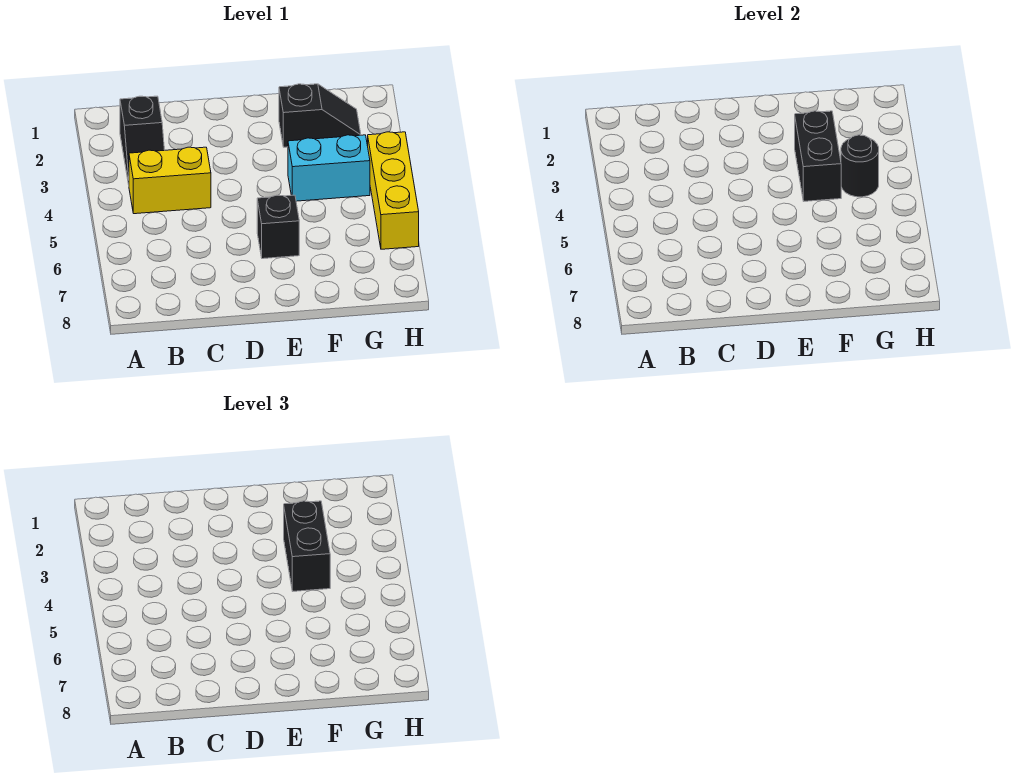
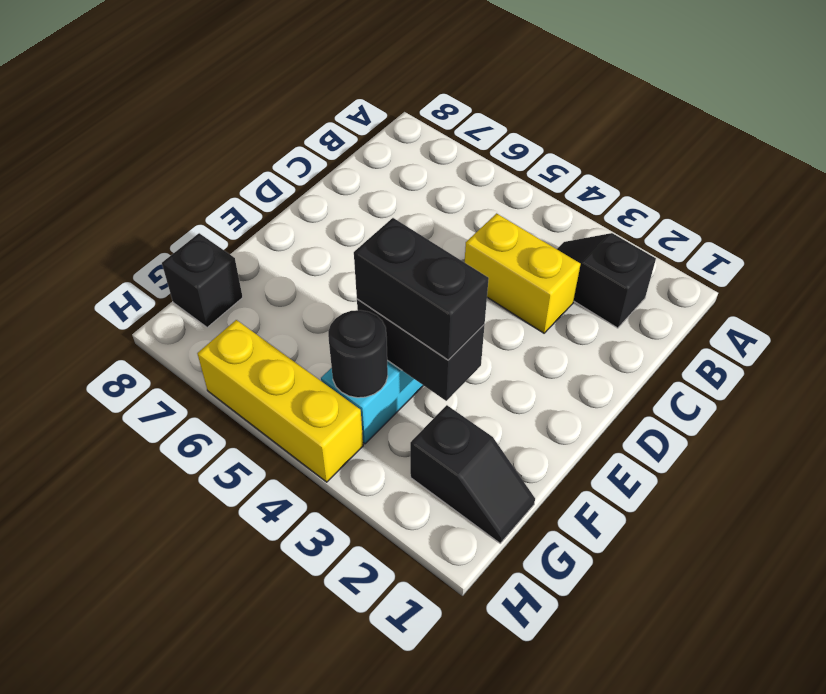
yellow brick B4:C4 level 1 -> yellow brick C3:C4 level 1
black brick E6 level 1 -> black brick G8 level 1
black slope F2:G2 level 1 top F -> black slope G1:G2 level 1 top 2

